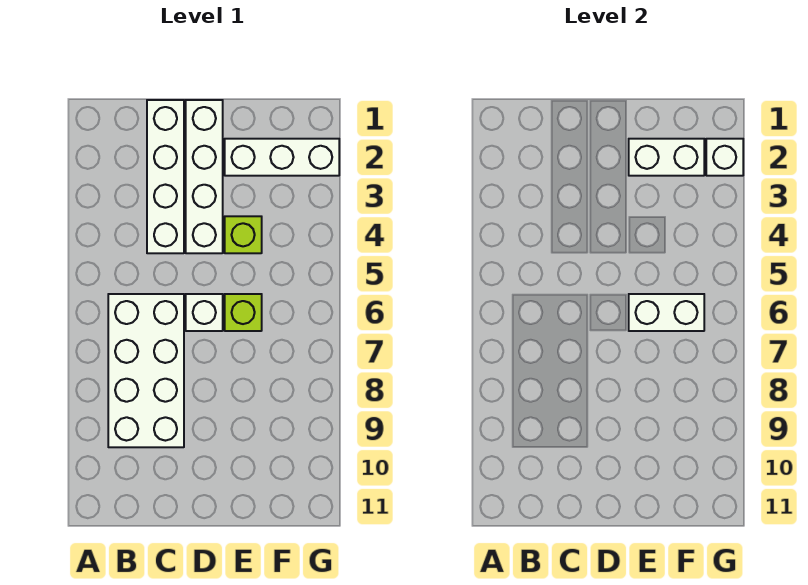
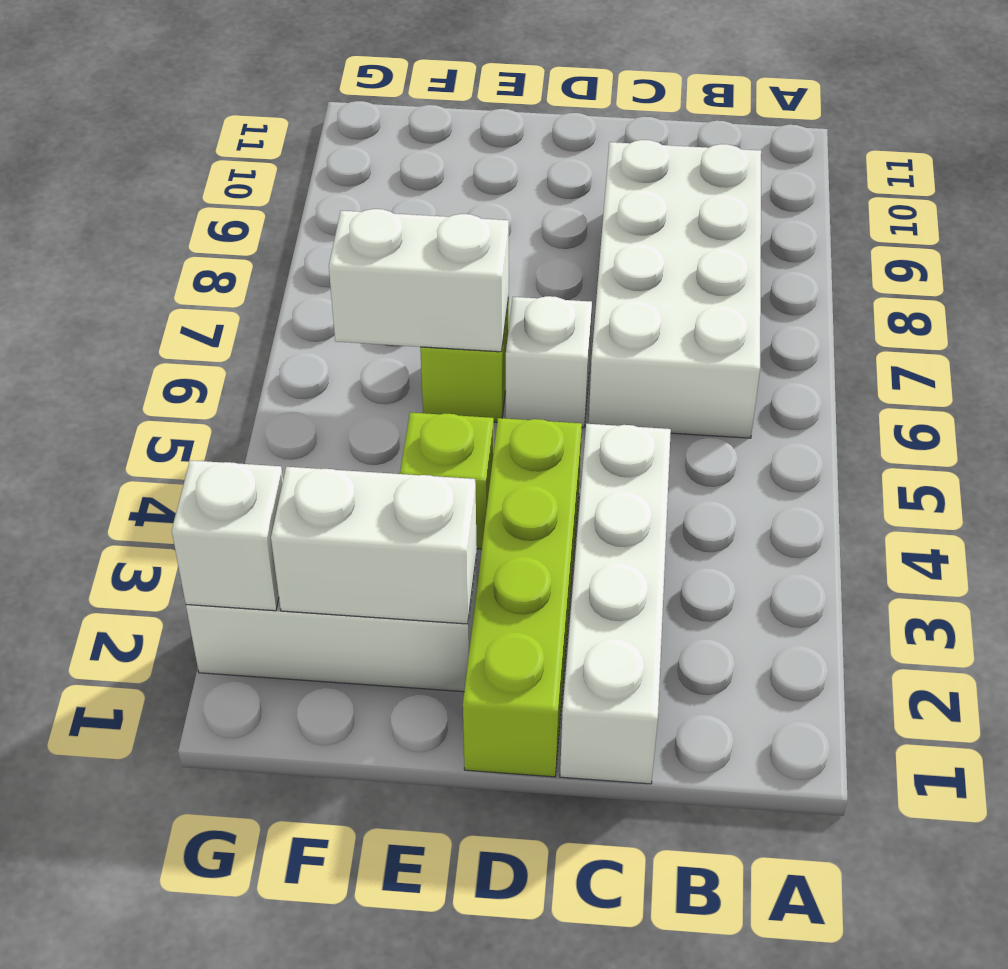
white brick D1:D4 level 1 -> lime brick D1:D4 level 1

